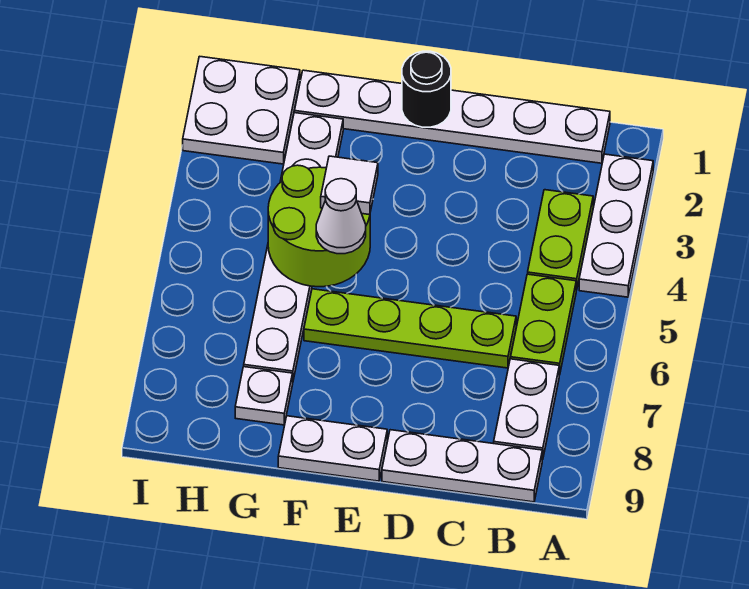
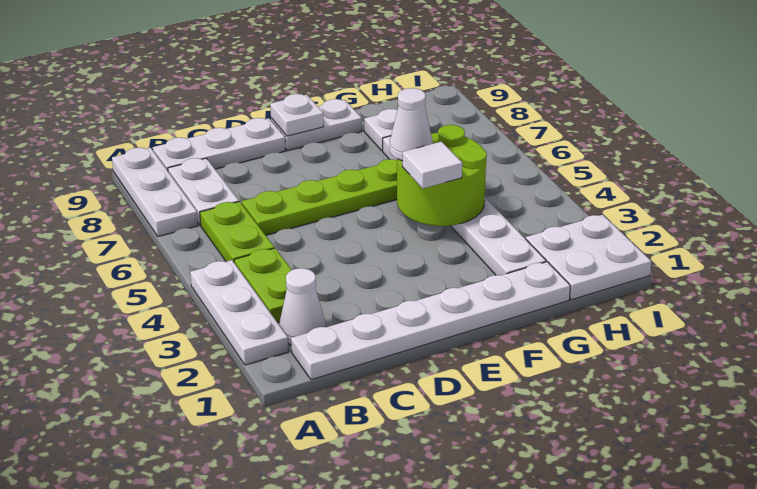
none -> white plate A7:A9 level 1
none -> white cone B2 level 1
black round brick E1 level 2 -> none
none -> white plate E9 level 2

